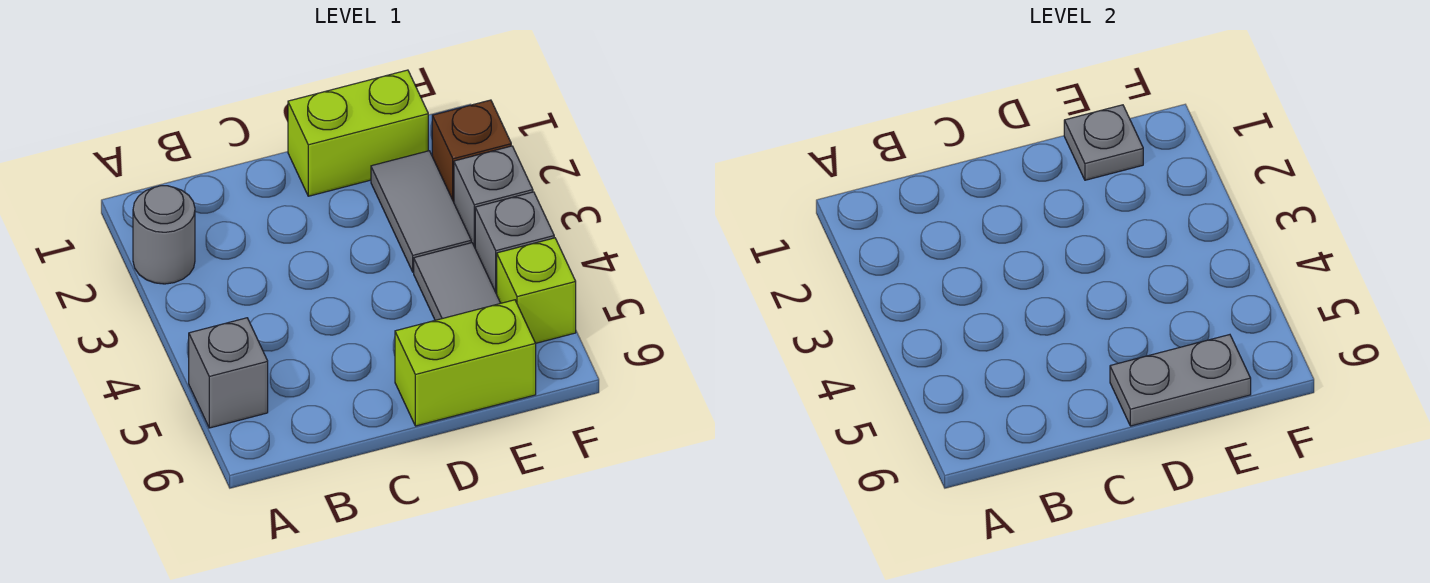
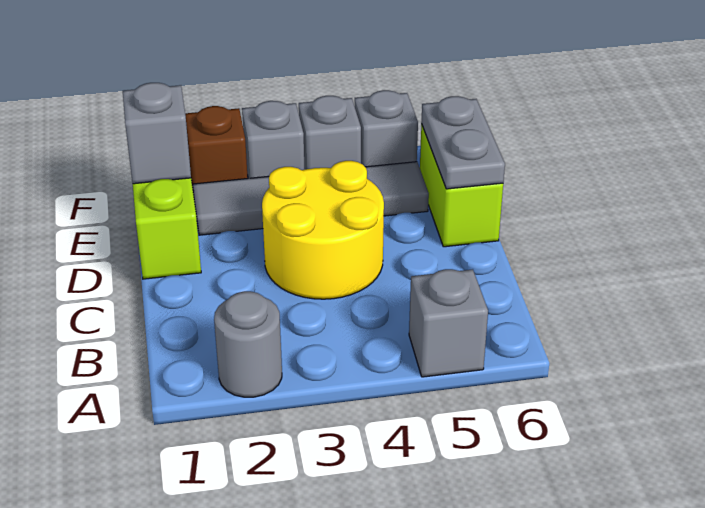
none -> yellow round brick C3:D4 level 1
grey plate E1 level 2 -> grey brick E1 level 2
lime brick F5 level 1 -> grey brick F5 level 1

